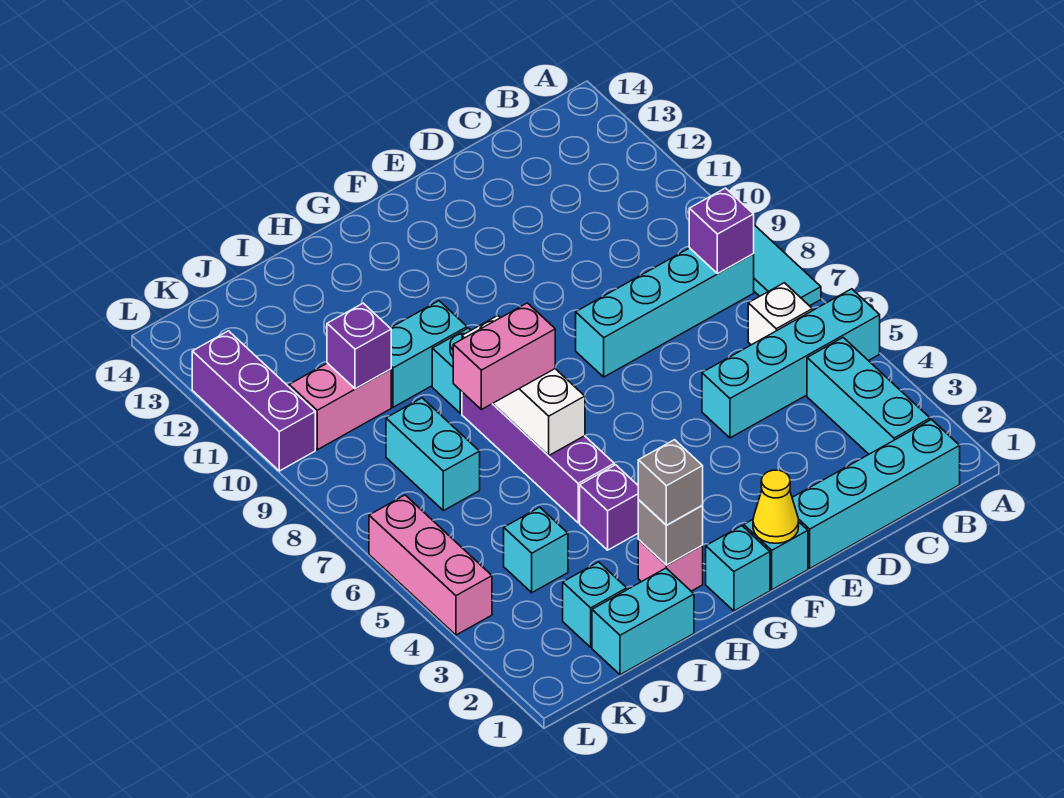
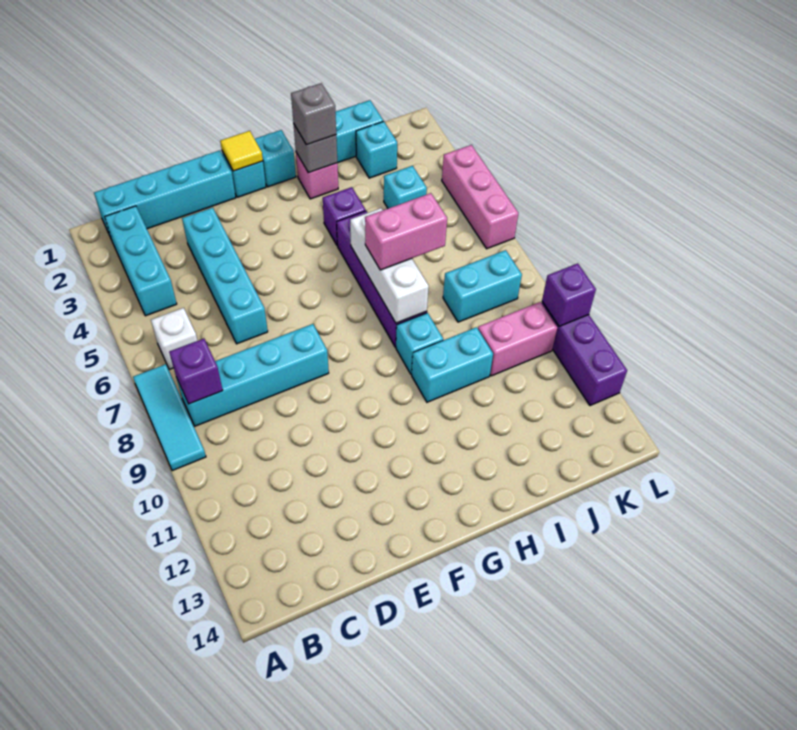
cyan brick A5:D5 level 1 -> cyan brick D3:D6 level 1
yellow cone F1 level 2 -> yellow tile F1 level 2
cyan brick J7:J8 level 1 -> cyan brick J8:K8 level 1
purple brick J10 level 2 -> purple brick L10 level 2

